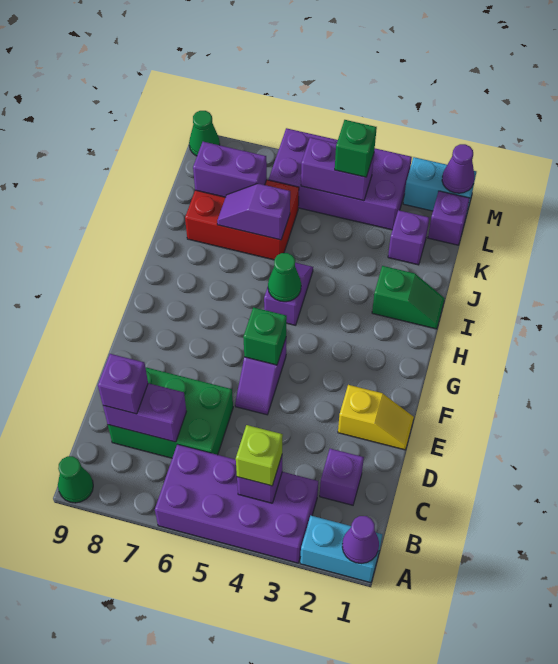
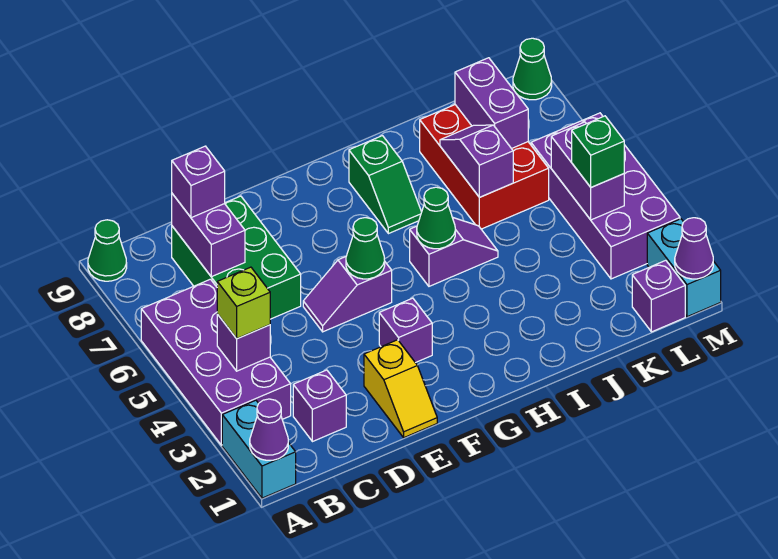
green brick F5 level 2 -> green cone F5 level 2
green slope I1:I2 level 1 top 2 -> green slope H7:H8 level 1 top 8
purple brick K2 level 1 -> purple brick F3 level 1

